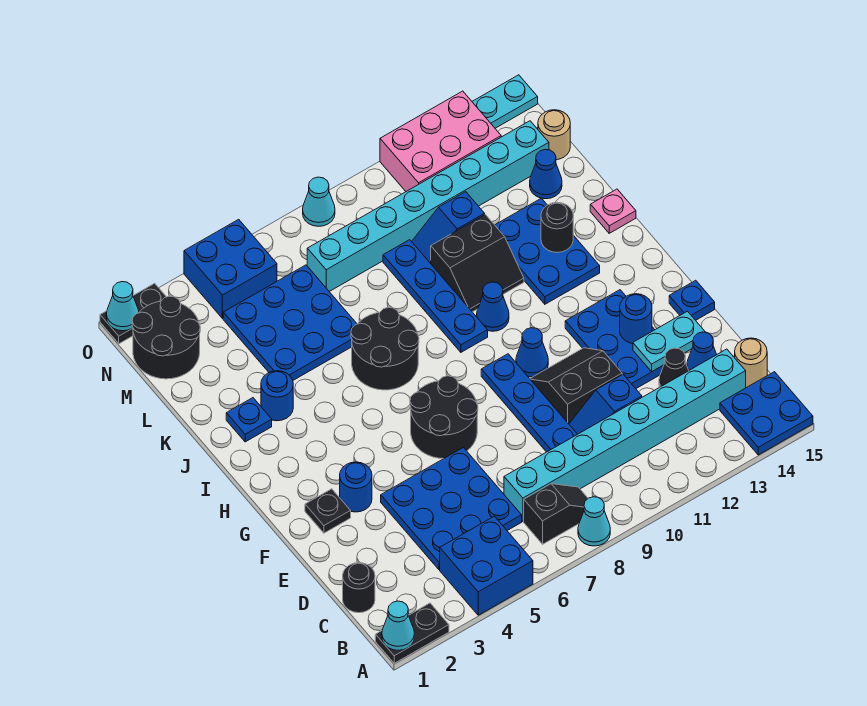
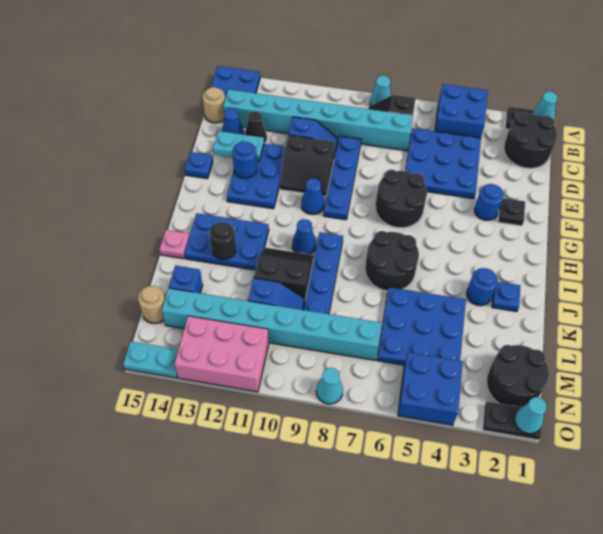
black round brick C1 level 1 -> black round brick B1:C2 level 1
blue plate I12:K13 level 1 -> blue plate I12:J14 level 1
blue cone L14 level 1 -> blue brick L14 level 1

